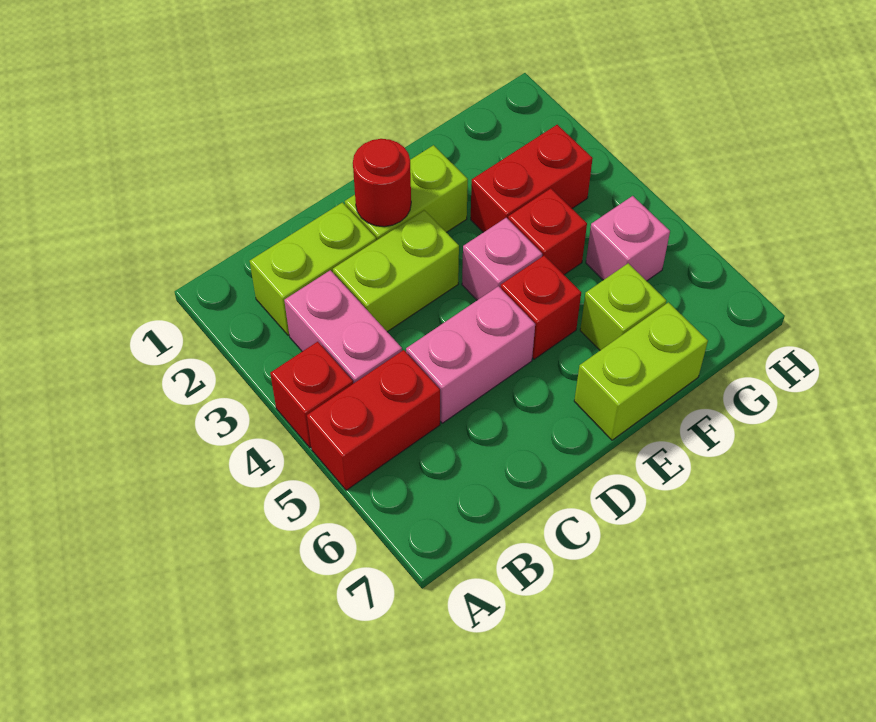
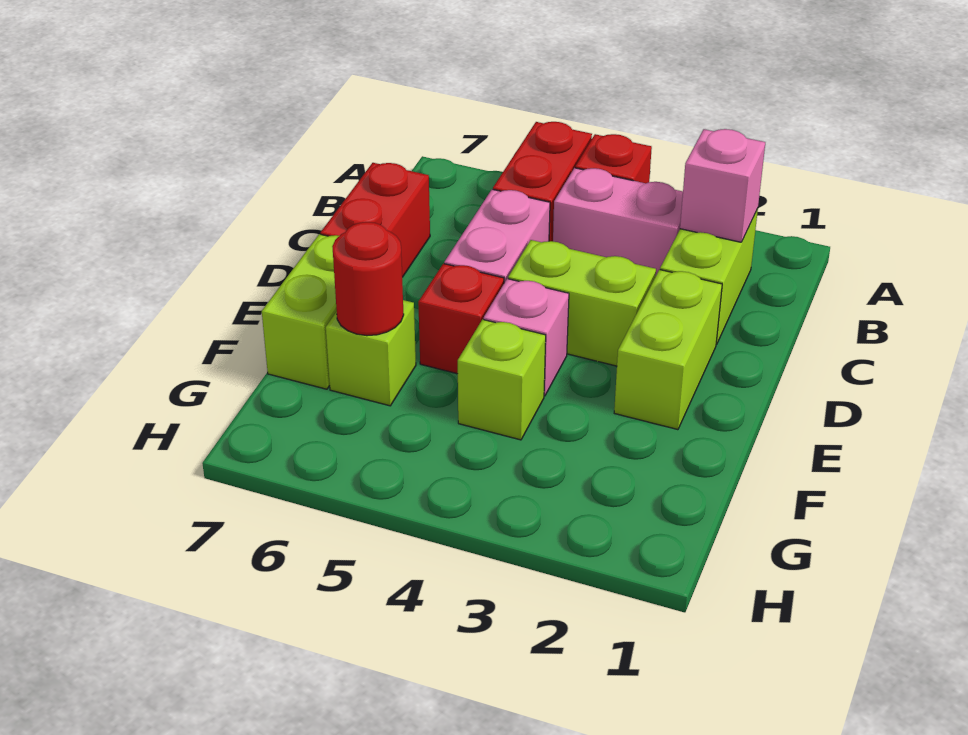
lime brick C3:D3 level 1 -> lime brick D3:D4 level 1
red round brick D2 level 2 -> red round brick F6 level 2
red brick F3:G3 level 1 -> red brick C7:D7 level 1
red brick F4 level 1 -> lime brick F4 level 1
pink brick G5 level 1 -> pink brick B2 level 2

